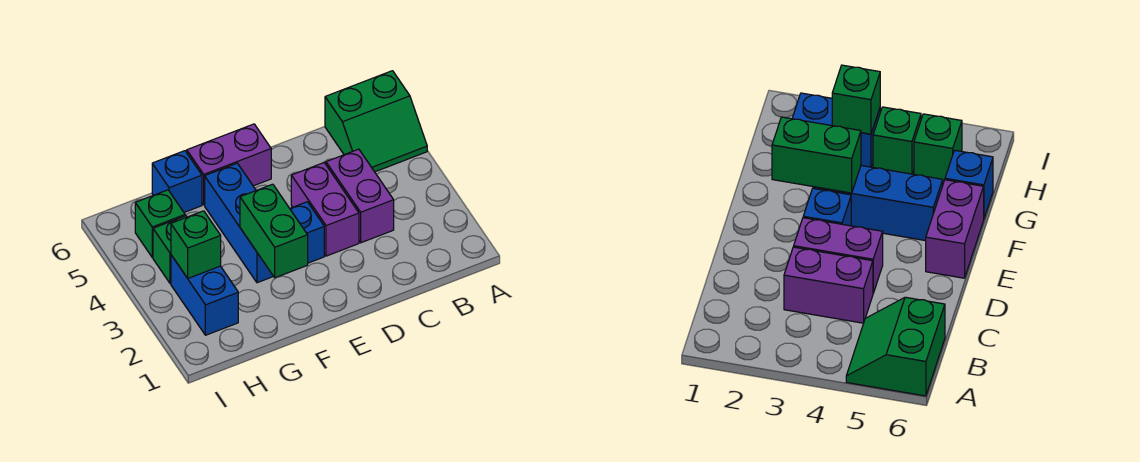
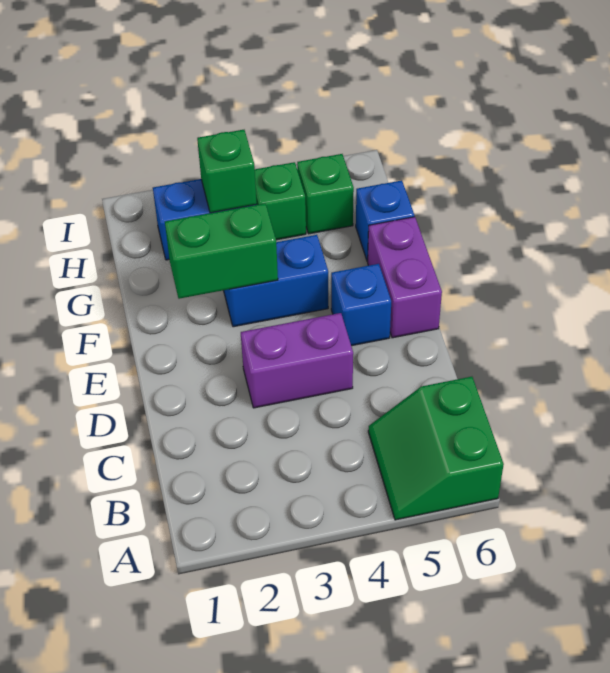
purple brick C3:C4 level 1 -> none
blue brick E3 level 1 -> blue brick E5 level 1
blue brick F3:F5 level 1 -> blue brick F3:F4 level 1

